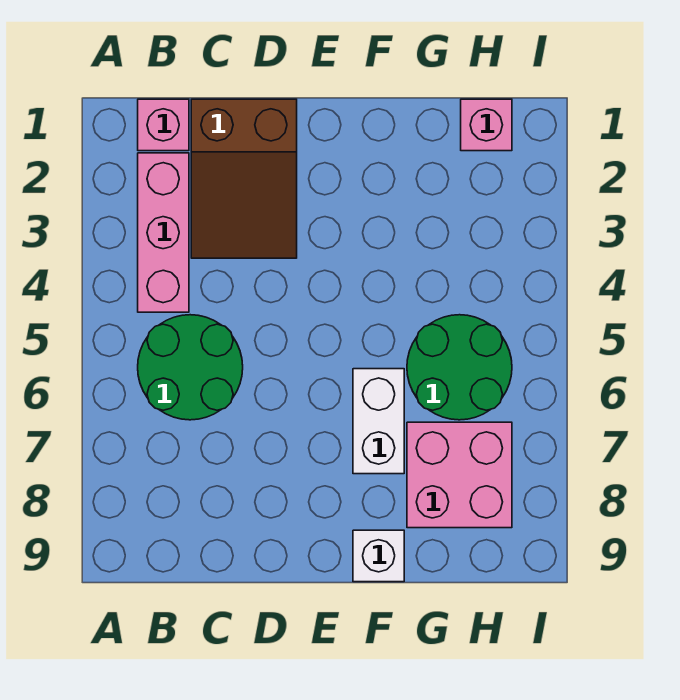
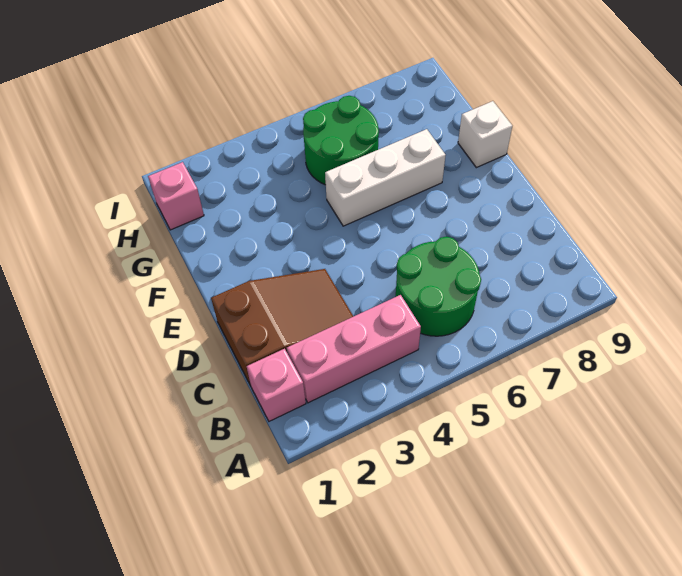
white brick F6:F7 level 1 -> white brick F5:F7 level 1
pink brick G7:H8 level 1 -> none

